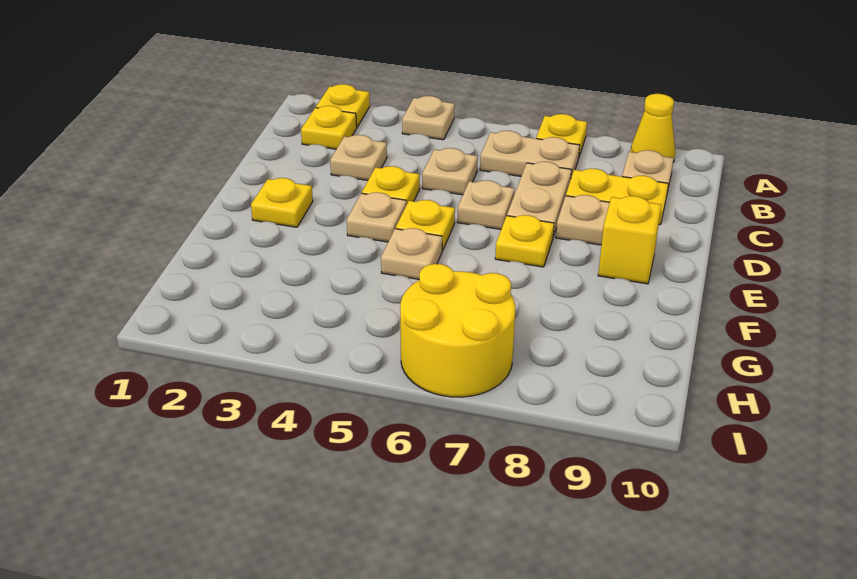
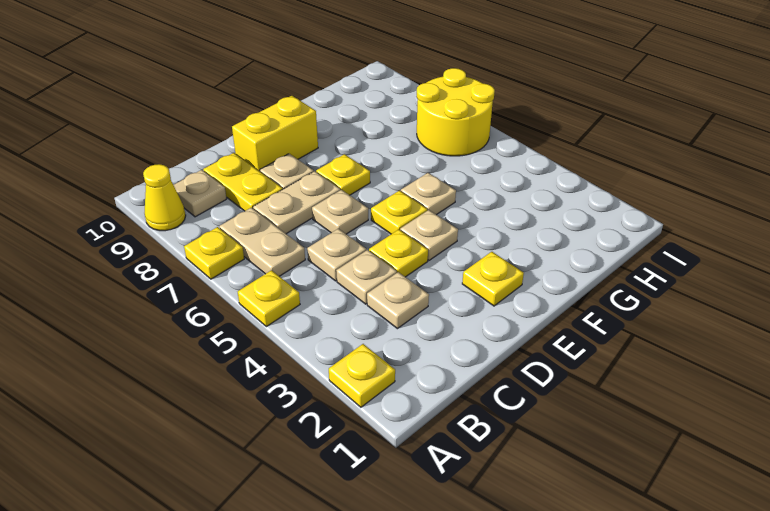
tan plate A4 level 1 -> tan plate C4 level 1
yellow plate B2 level 1 -> yellow plate A5 level 1
yellow brick E9 level 1 -> yellow brick D9:E9 level 1

